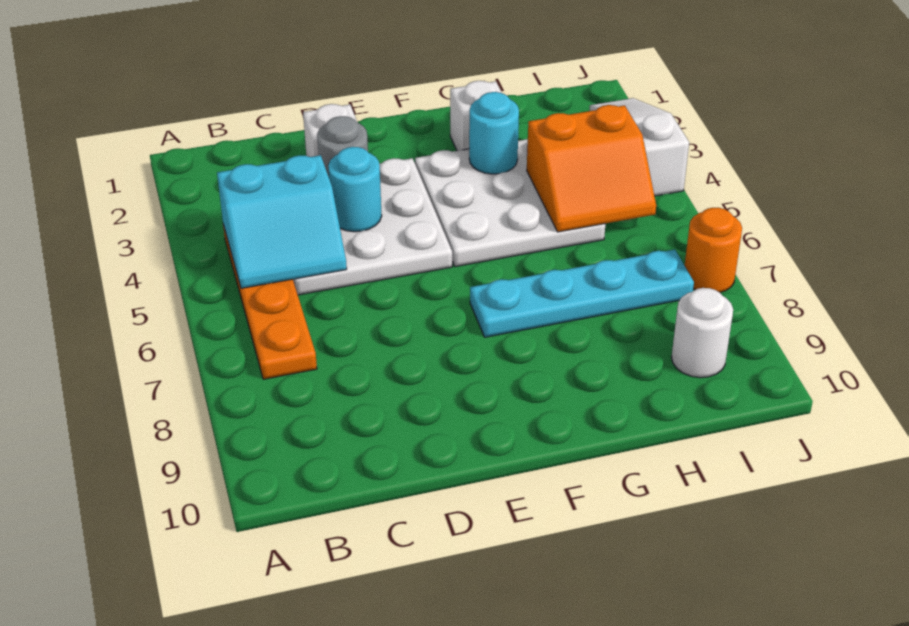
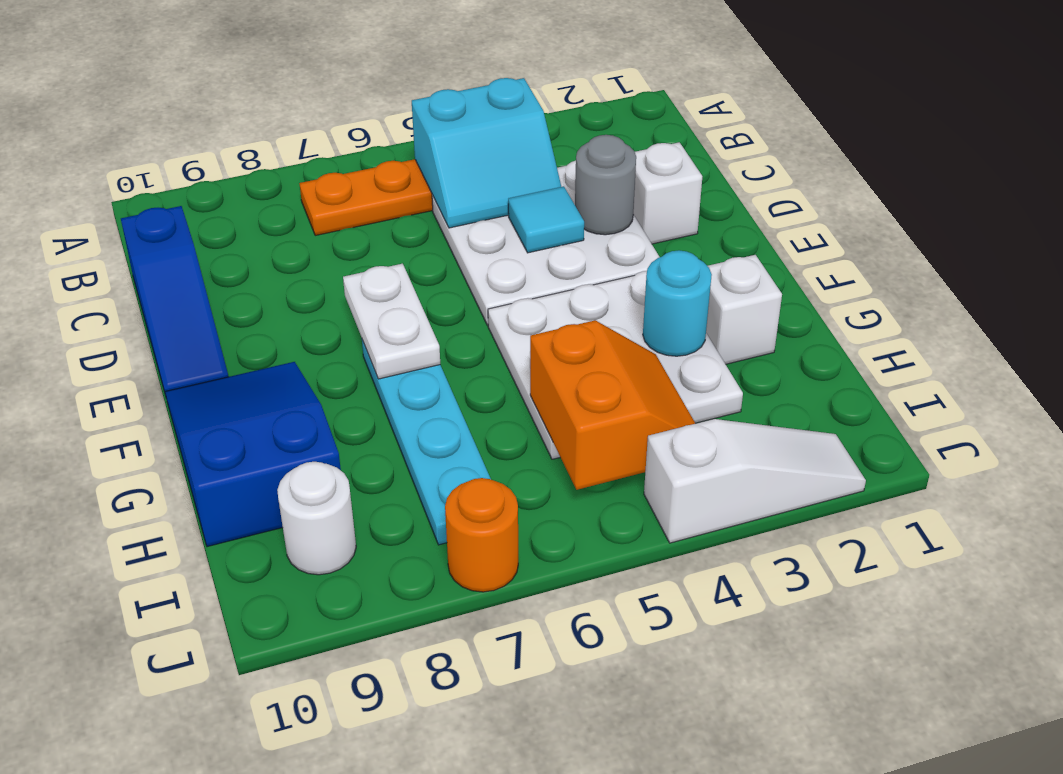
cyan slope B4:C5 level 2 top 4 -> cyan slope B4:C5 level 2 top B
none -> blue slope C10:E10 level 1 top C
cyan round brick D4 level 2 -> cyan tile D4 level 2
none -> white plate E7:F7 level 2
none -> blue slope F9:H10 level 1 top H
orange slope H4:I5 level 2 top 4 -> orange slope H4:I5 level 2 top 5

